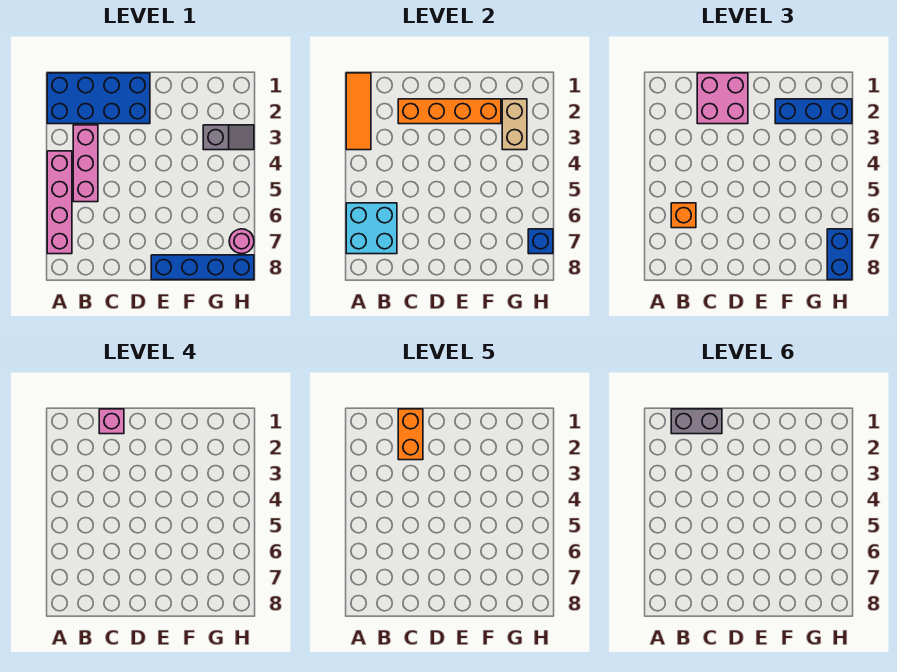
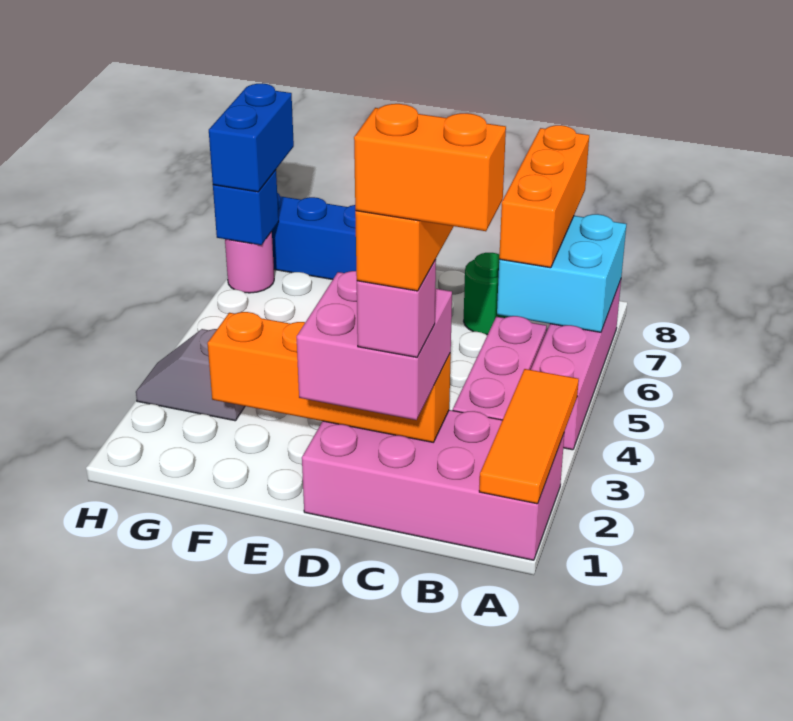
blue brick A1:D2 level 1 -> pink brick A1:D2 level 1
grey brick B1:C1 level 6 -> orange brick B1:C1 level 6
orange brick B6 level 3 -> orange brick B6:B8 level 3
none -> green round brick C7 level 1
blue brick F2:H2 level 3 -> none
tan brick G2:G3 level 2 -> none

